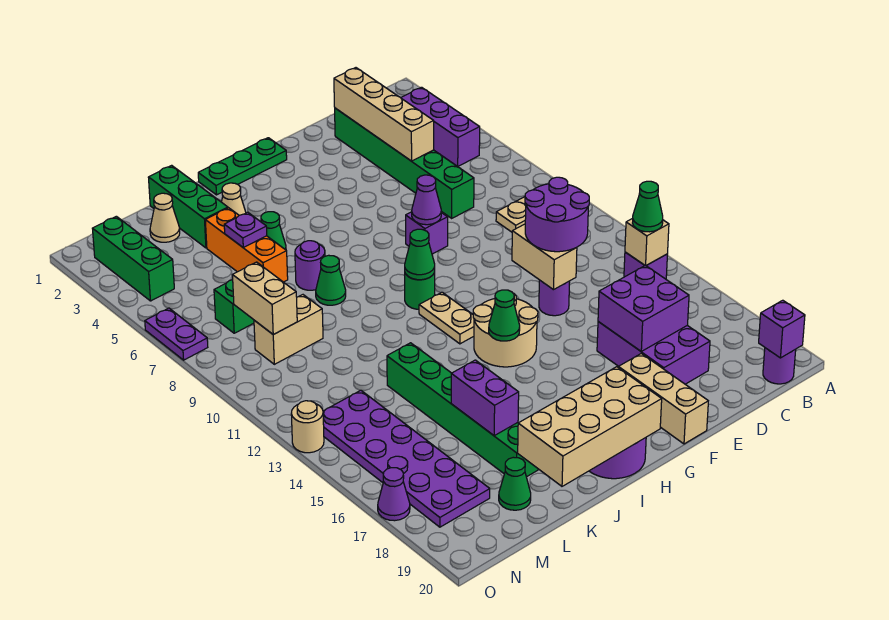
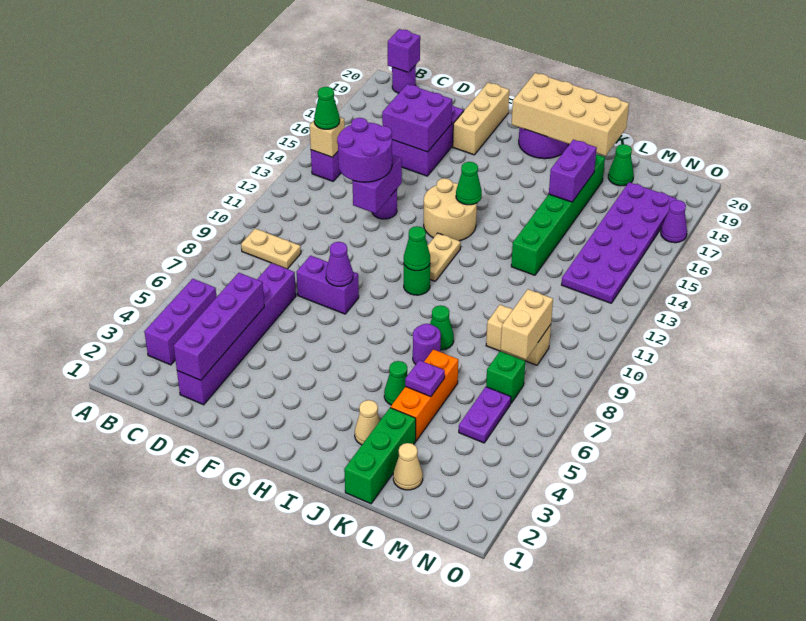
green brick D2:D7 level 1 -> purple brick D2:D7 level 1
tan brick D2:D5 level 2 -> purple brick D2:D5 level 2
tan brick E12:E13 level 2 -> purple brick E12:E13 level 2
purple brick F8 level 1 -> purple brick E8:F8 level 1
green plate G1:I1 level 1 -> none
green brick N2:N4 level 1 -> none
purple plate O6:O7 level 1 -> purple plate M5:M6 level 1
tan round brick O13 level 1 -> none

